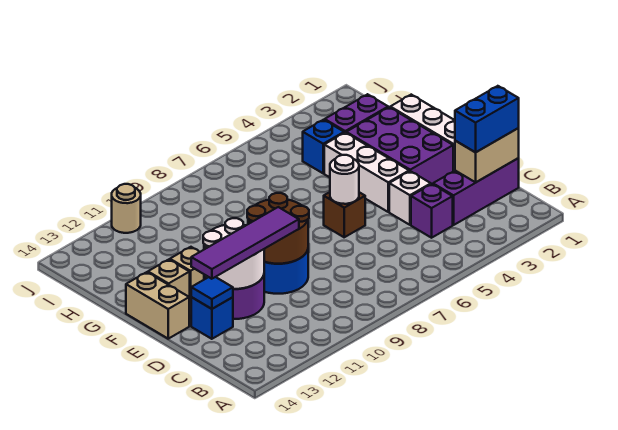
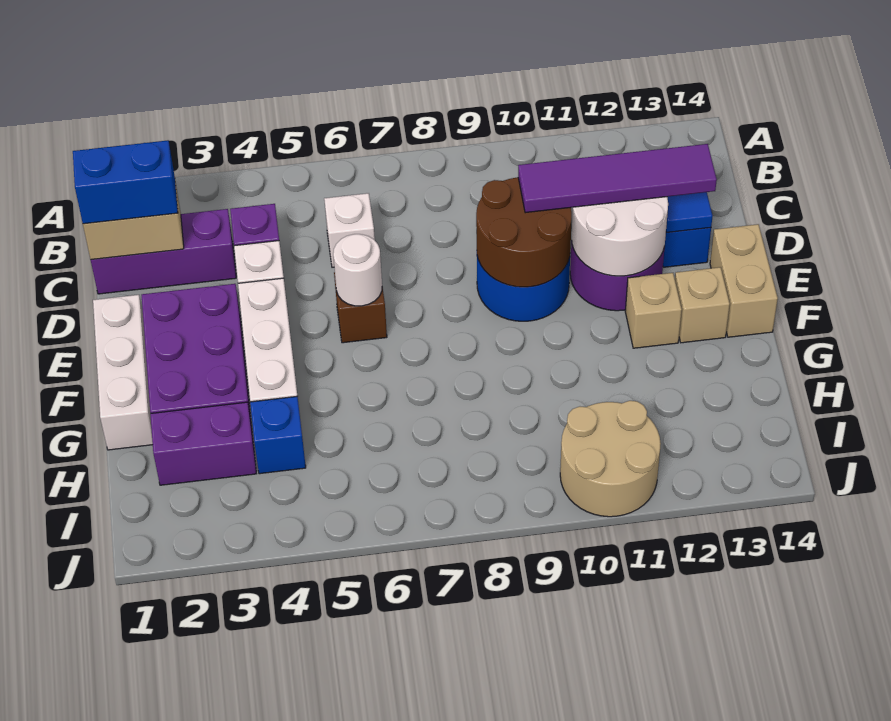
none -> white brick C6 level 1
tan round brick J11 level 1 -> tan round brick I10:J11 level 1

